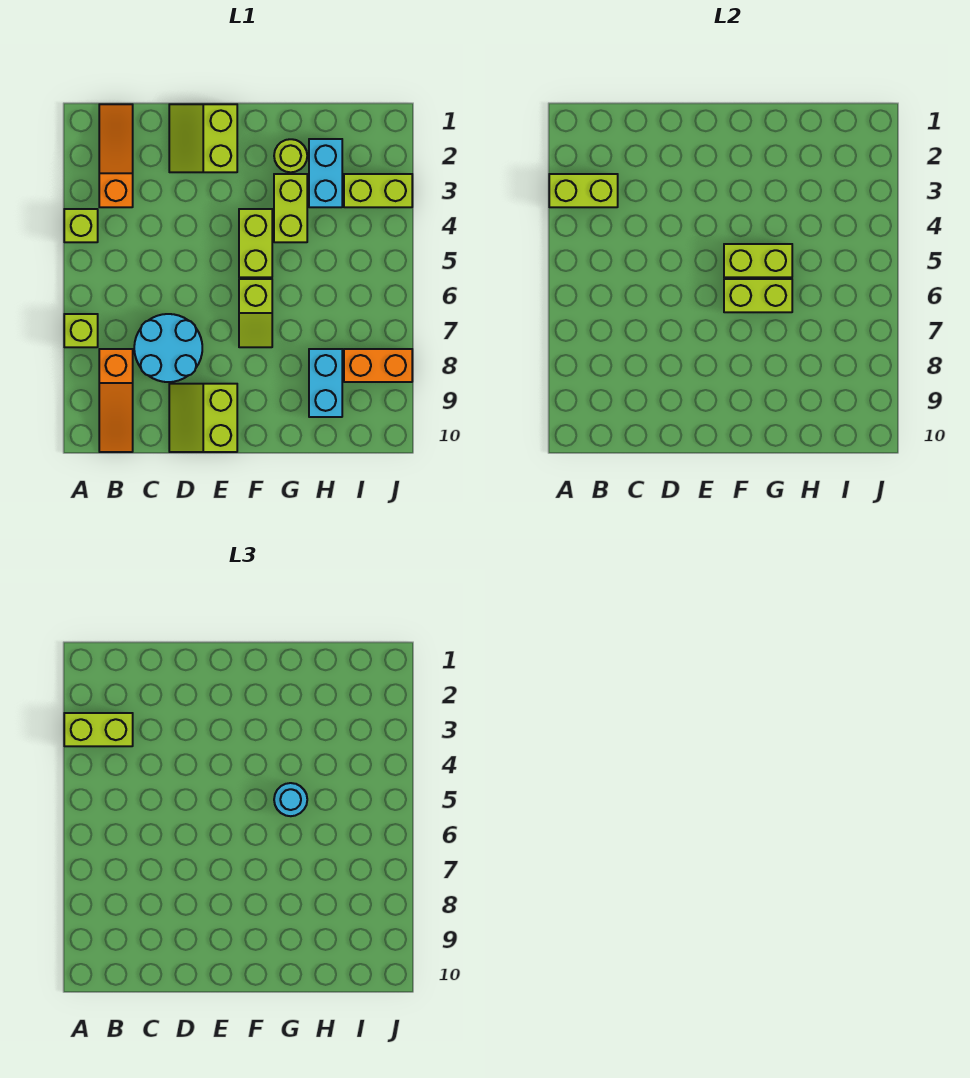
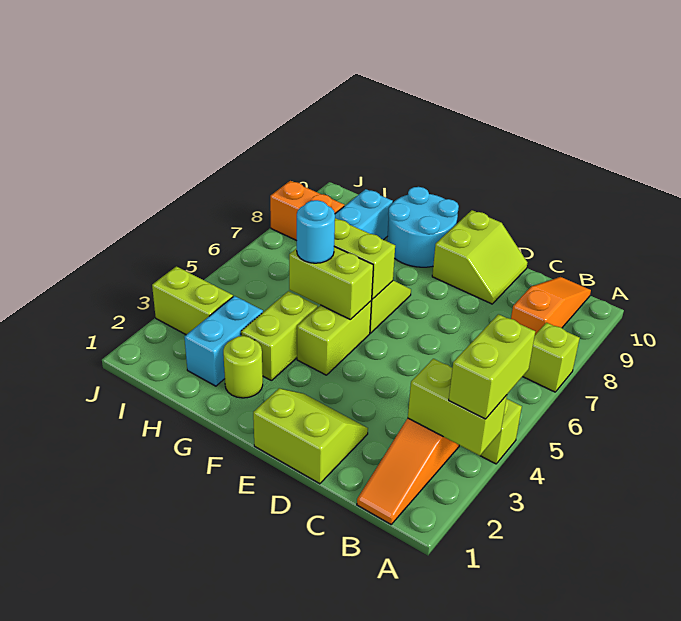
lime brick A3:B3 level 3 -> lime brick A3:A4 level 3
cyan round brick C7:D8 level 1 -> cyan round brick F9:G10 level 1
lime slope D1:E2 level 1 top E -> lime slope D1:E2 level 1 top 1

